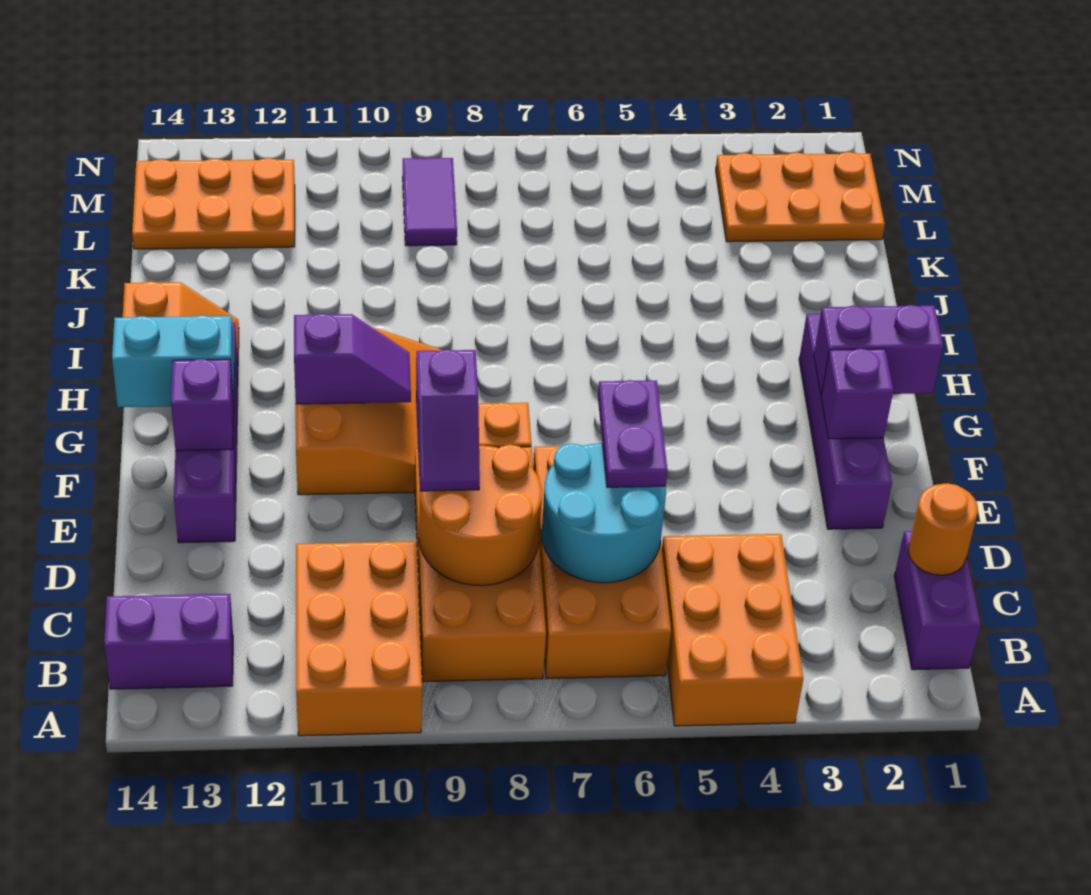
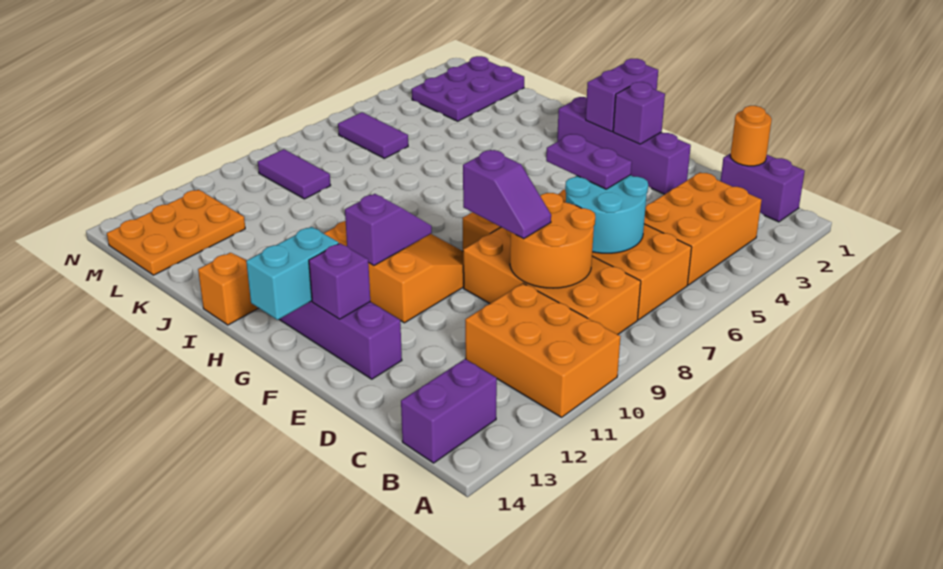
orange brick A4:C5 level 1 -> orange brick B3:C5 level 1
orange plate L1:M3 level 1 -> purple plate L1:M3 level 1
none -> purple tile L6:M6 level 1

